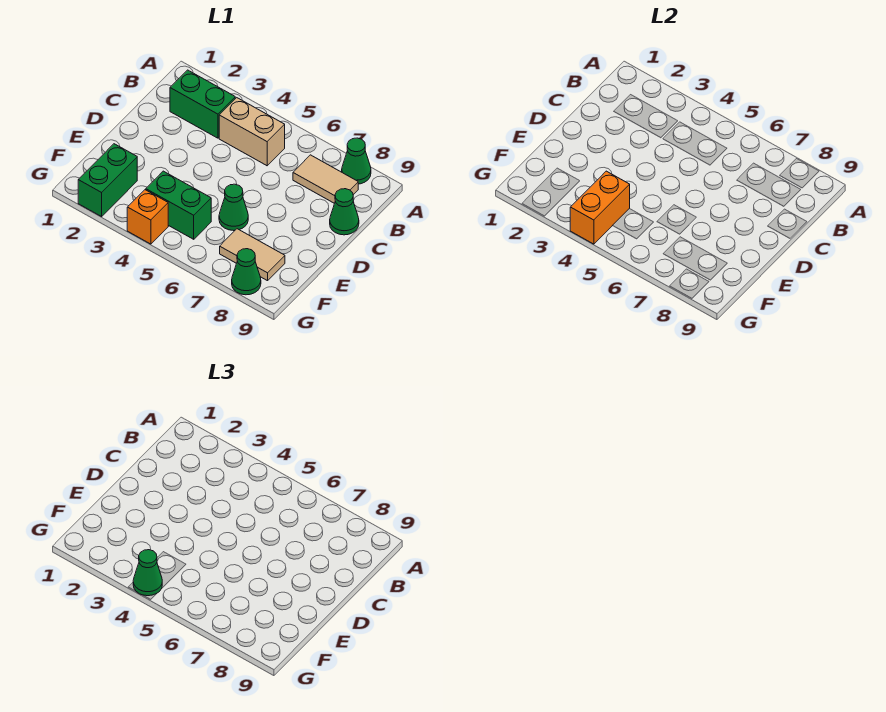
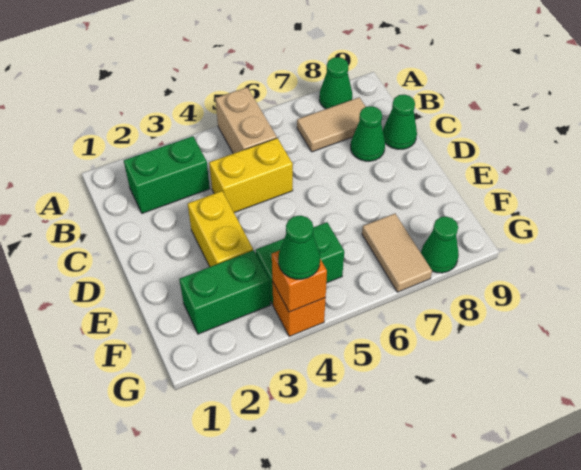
tan brick B4:B5 level 1 -> tan brick A5:B5 level 1
none -> yellow brick C4:C5 level 1
none -> yellow brick D3:E3 level 1
green cone E6 level 1 -> green cone C8 level 1
green brick F2:G2 level 1 -> green brick F2:F3 level 1
orange brick F4:G4 level 2 -> orange brick G4 level 2
tan tile F7:F8 level 1 -> tan tile F7:G7 level 1

